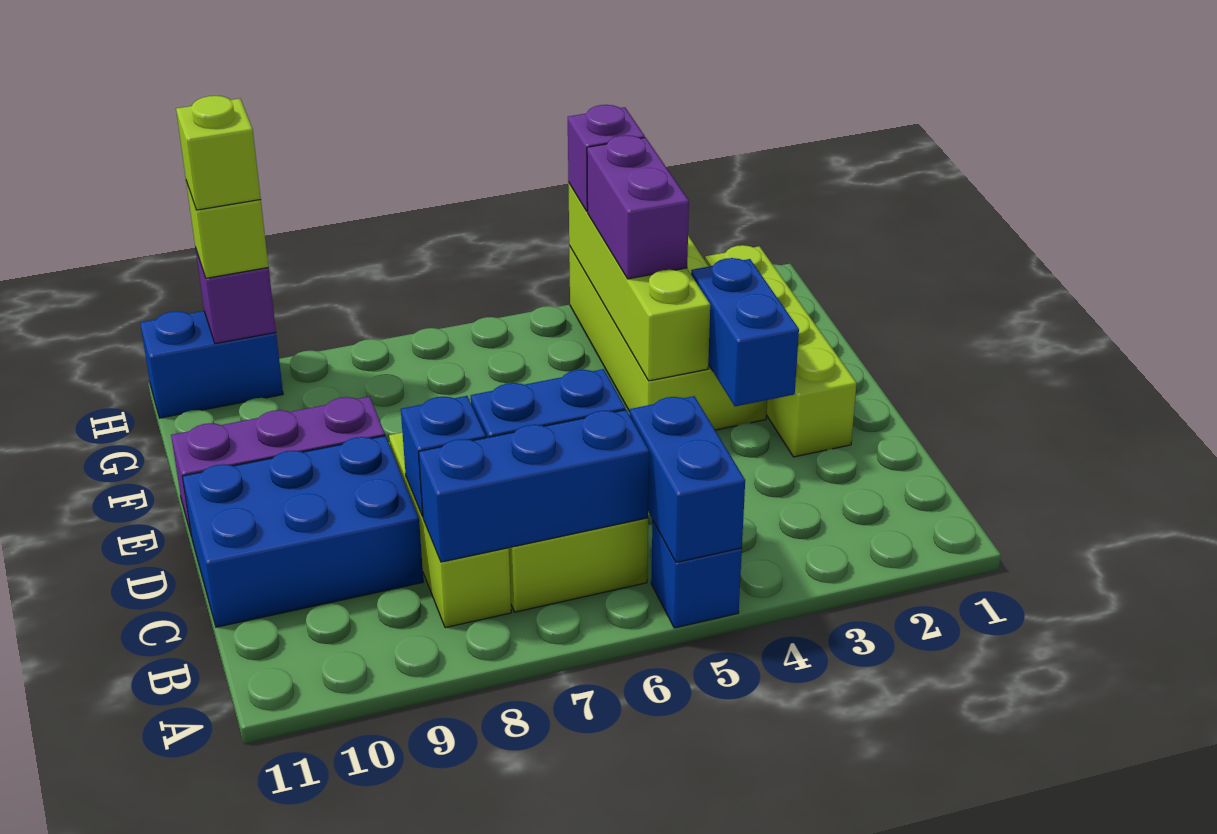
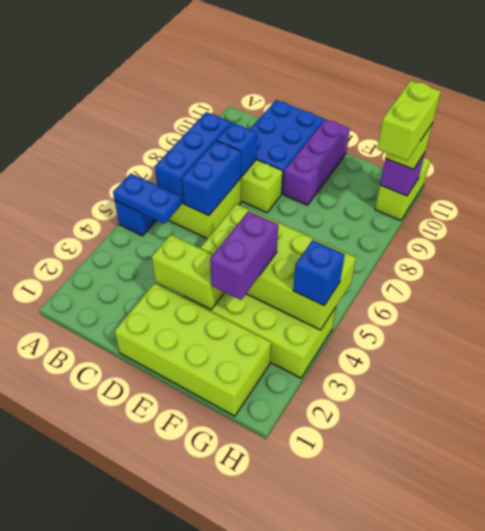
blue brick A5:B5 level 2 -> blue plate A5:B5 level 2
lime brick D2:G2 level 1 -> lime brick D1:G2 level 1
blue brick D3:E3 level 2 -> lime brick D3:E3 level 2
lime brick E4:H4 level 2 -> lime brick E4:H5 level 2
purple brick F4:G4 level 3 -> purple brick F3:F4 level 3
purple brick H4 level 3 -> blue brick H4 level 3
blue brick H10:H11 level 1 -> lime brick H10:H11 level 1
lime brick H10 level 4 -> lime brick H9:H10 level 4

